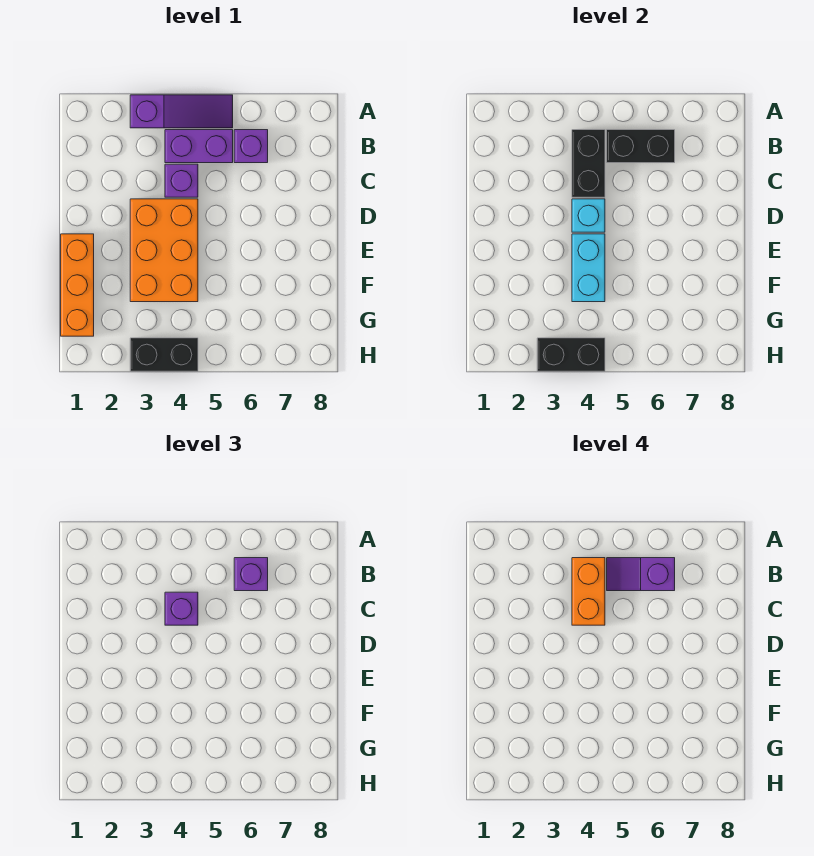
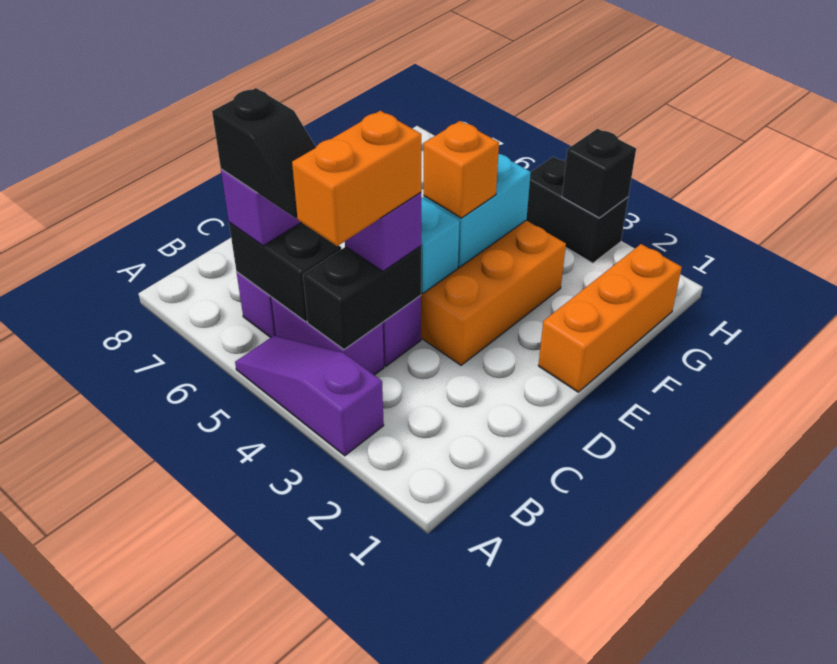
purple slope B5:B6 level 4 top 6 -> black slope B5:B6 level 4 top 6
none -> orange brick E4 level 3
black brick H3:H4 level 2 -> black brick H3 level 2

